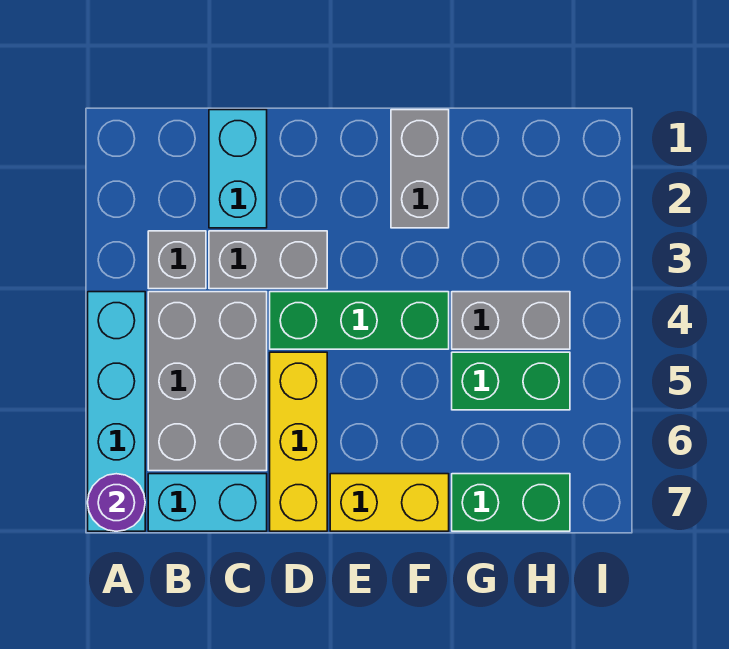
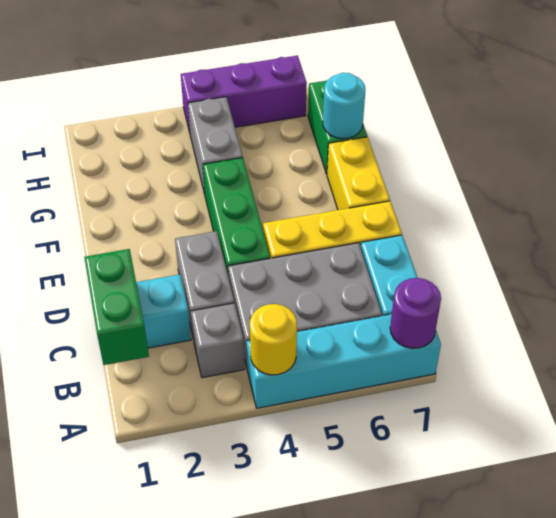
none -> yellow round brick A4 level 2
grey brick F1:F2 level 1 -> none
green brick G5:H5 level 1 -> green brick B1:C1 level 2
none -> cyan round brick G7 level 2
none -> purple brick I4:I6 level 1

